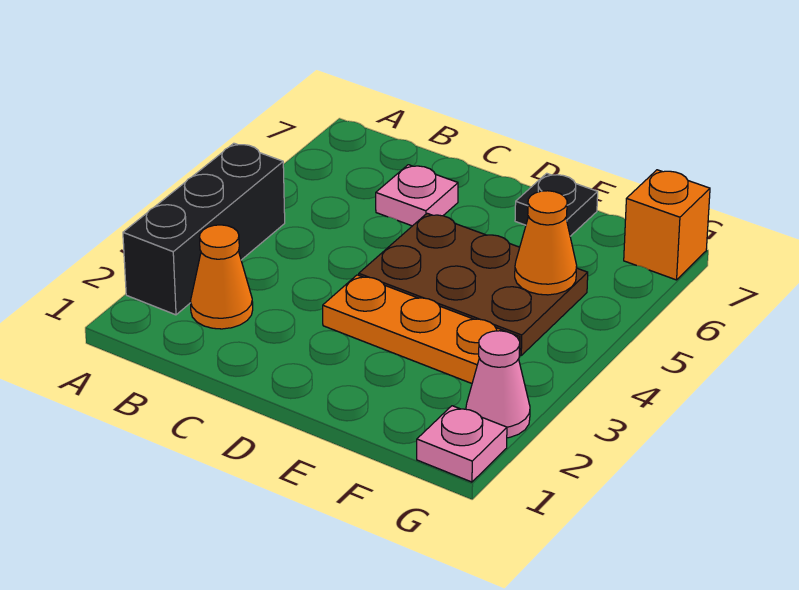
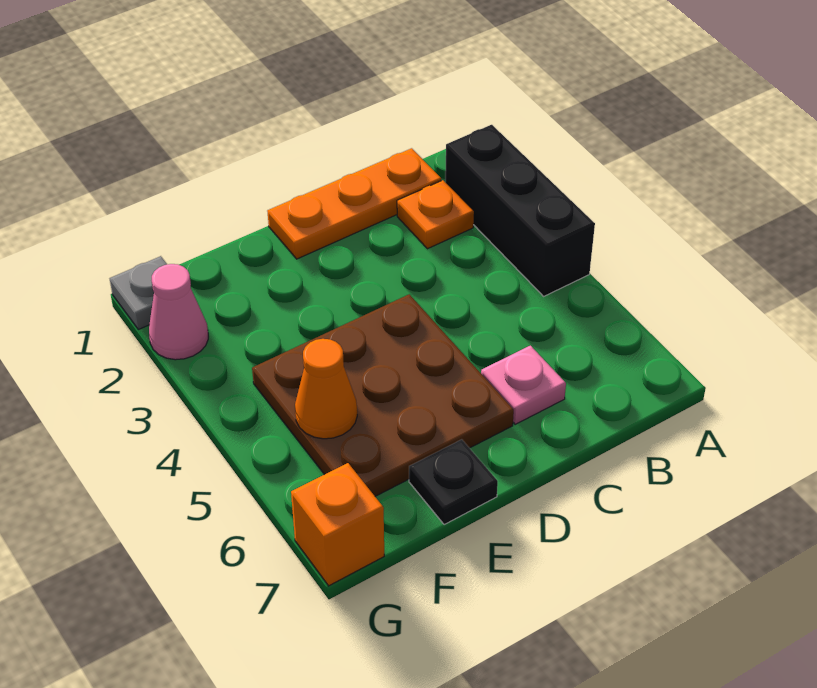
orange cone B2 level 1 -> orange plate B2 level 1
orange plate D3:F3 level 1 -> orange plate B1:D1 level 1
brown plate D4:F5 level 1 -> brown plate D4:F6 level 1
pink plate G1 level 1 -> grey plate G1 level 1

